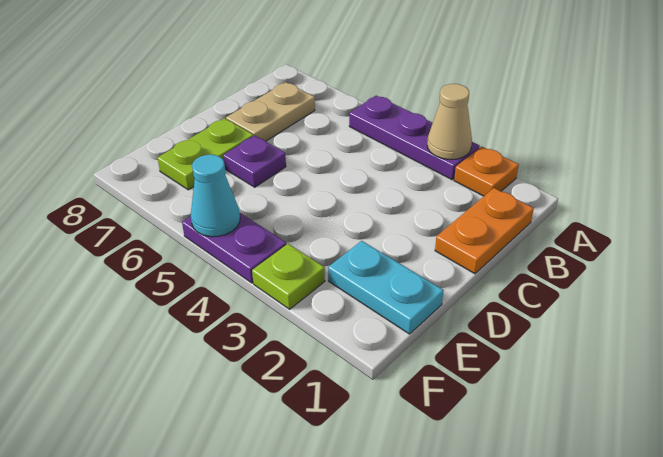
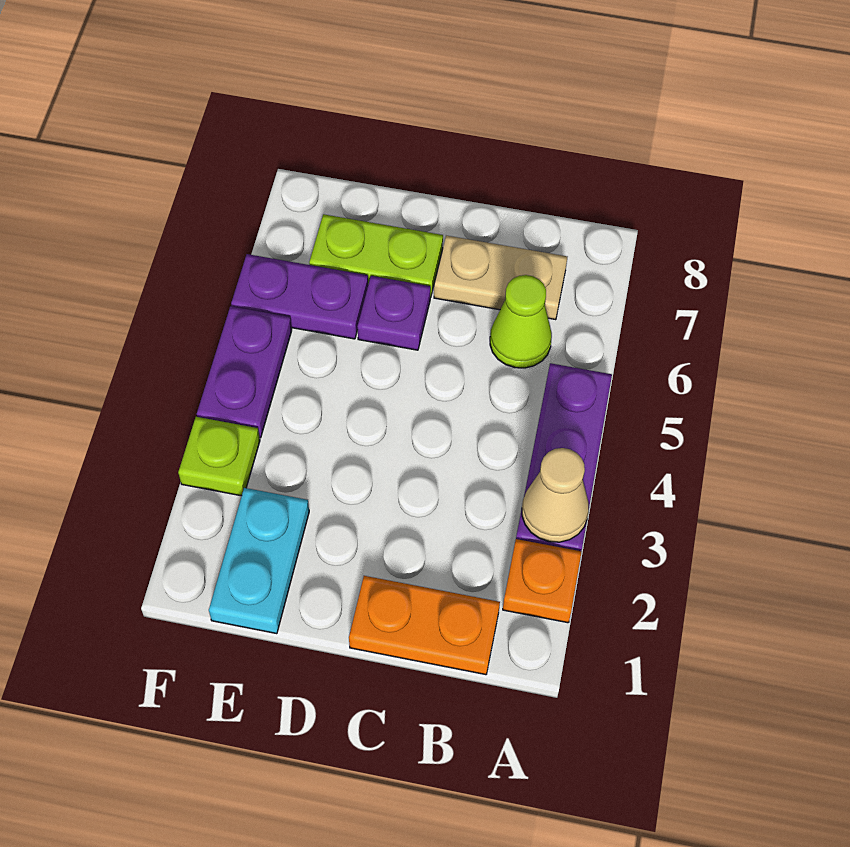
none -> lime cone B6 level 1
none -> purple plate E6:F6 level 1
cyan cone F5 level 2 -> none

